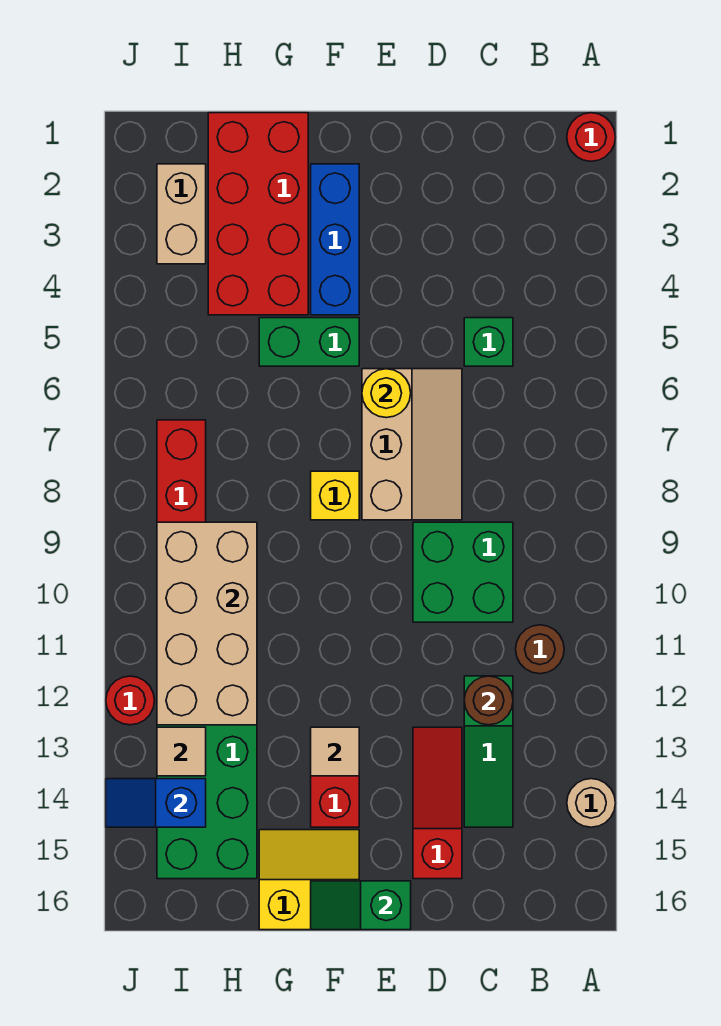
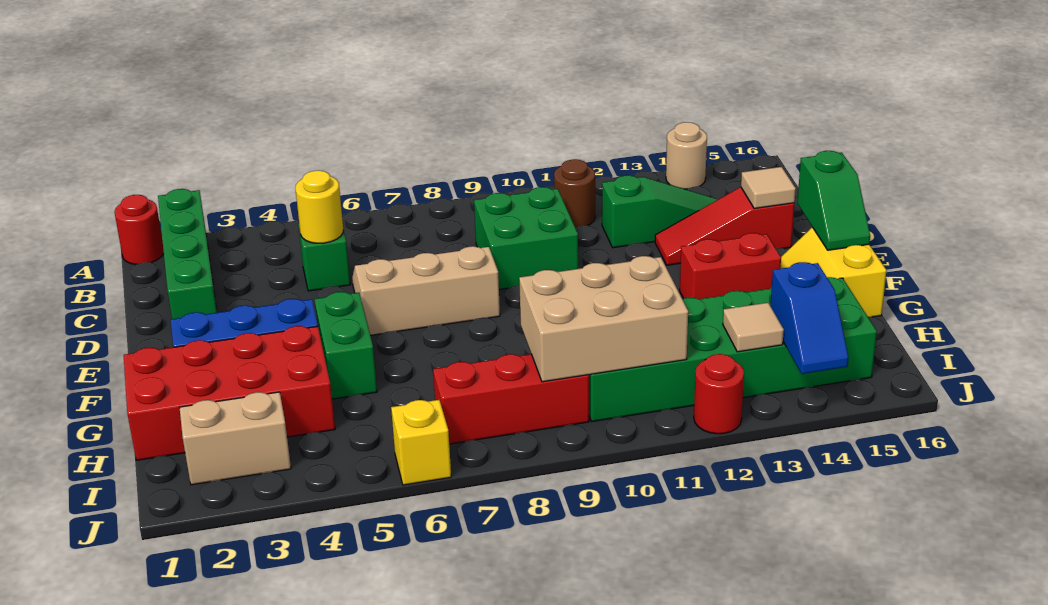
none -> green brick A2:D2 level 1
brown round brick C12 level 2 -> none
yellow round brick E6 level 2 -> yellow round brick C5 level 2
yellow brick F8 level 1 -> yellow brick J6 level 1
tan tile F13 level 2 -> tan tile D15 level 2
tan brick H9:I12 level 2 -> tan brick H9:I11 level 2

